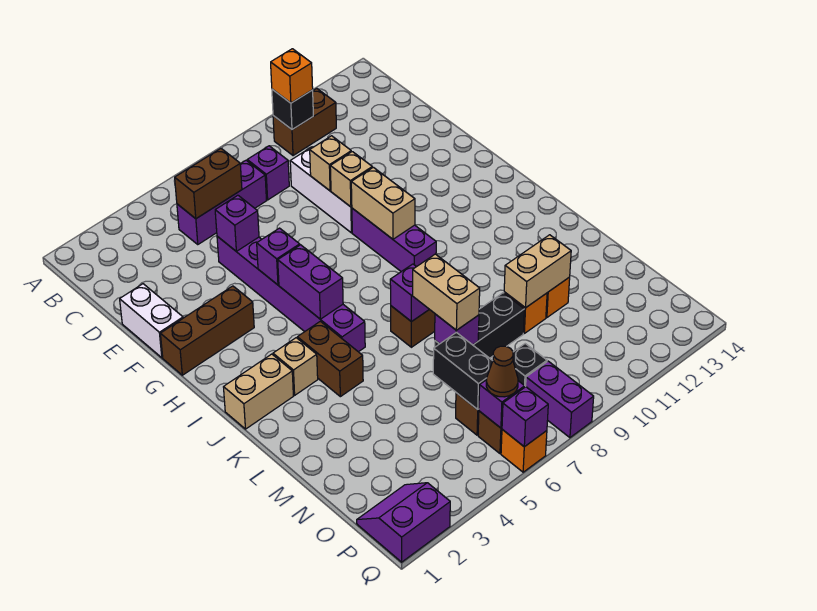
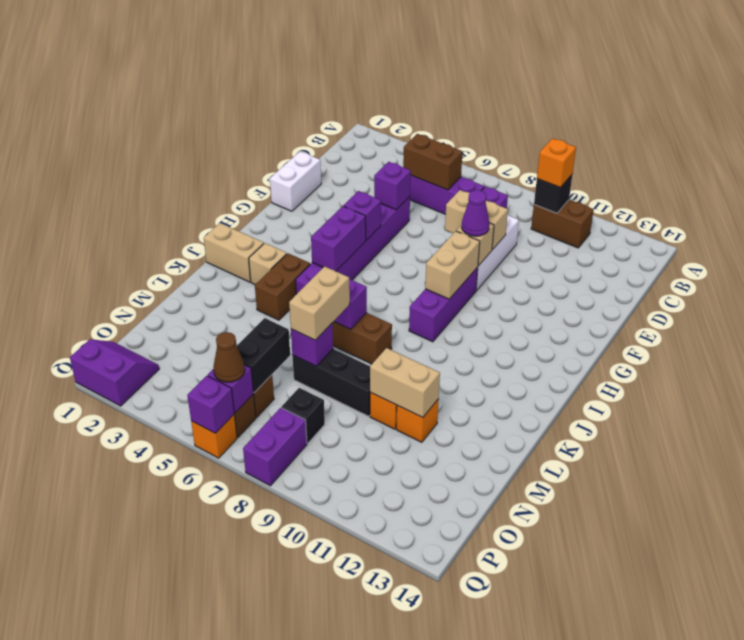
tan brick E9 level 2 -> tan brick E8:E9 level 2
none -> purple cone F9 level 3
brown brick G1:G3 level 1 -> none

